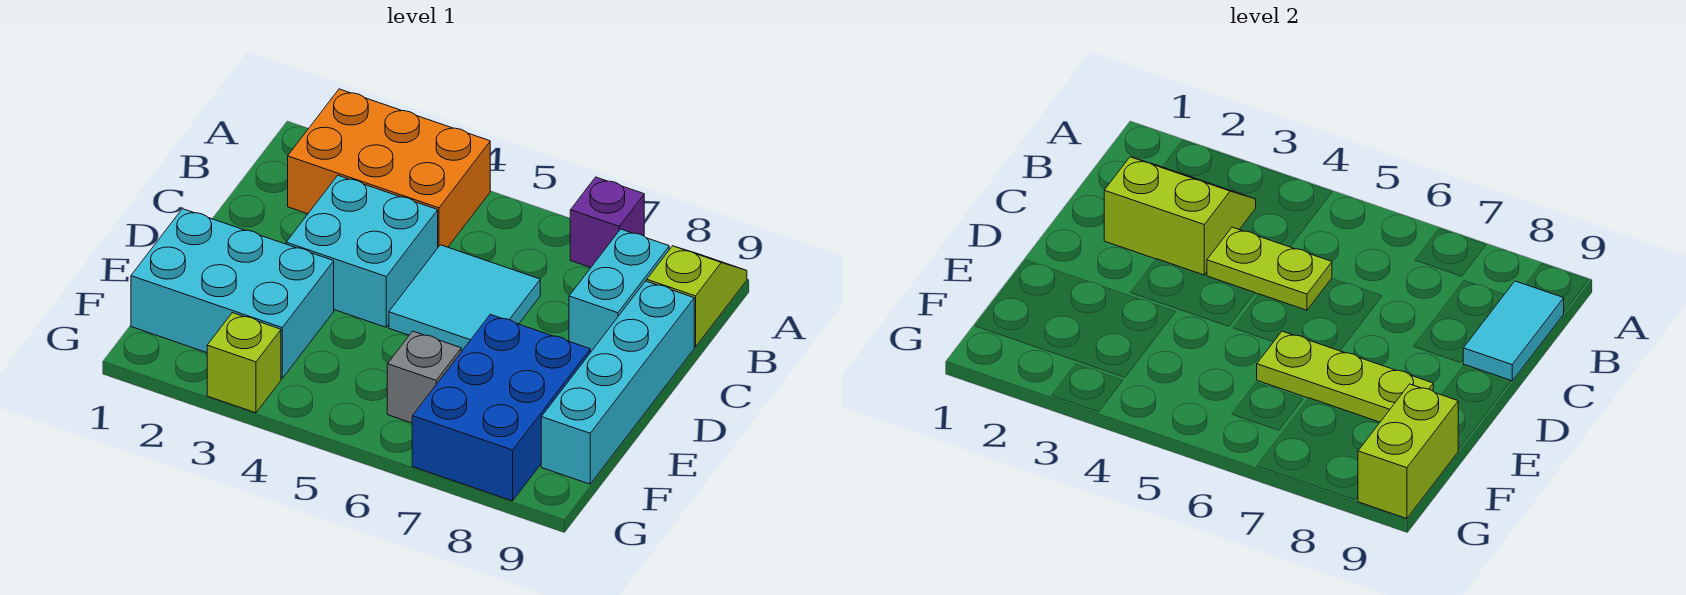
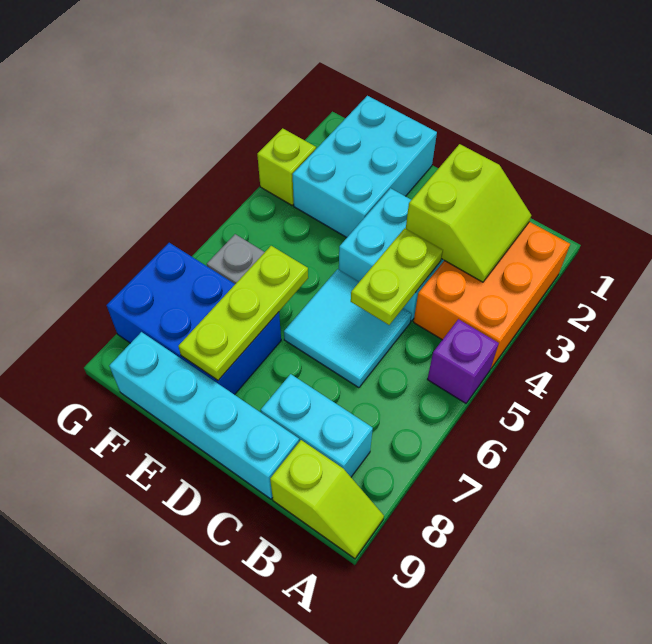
purple brick A7 level 1 -> purple brick A5 level 1
cyan tile B9:C9 level 2 -> none
lime brick F9:G9 level 2 -> none

